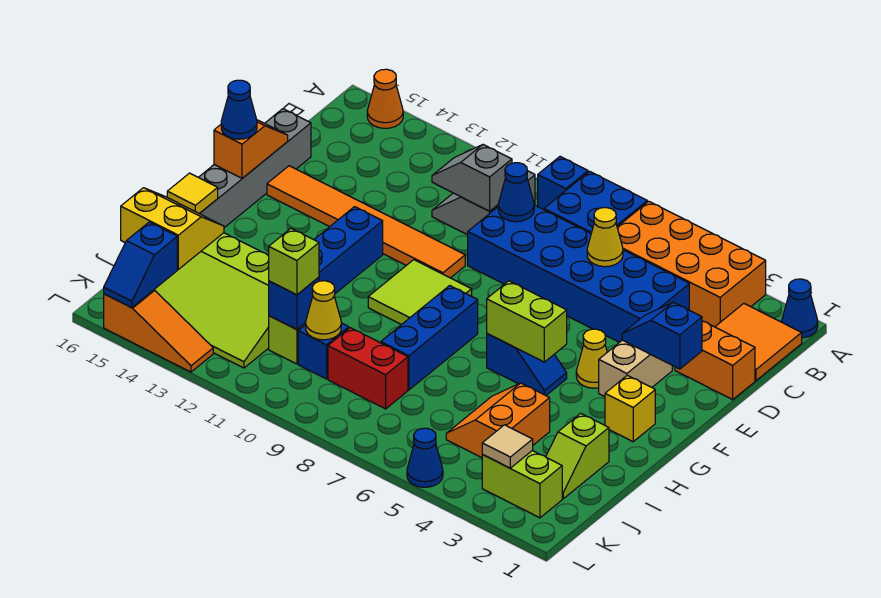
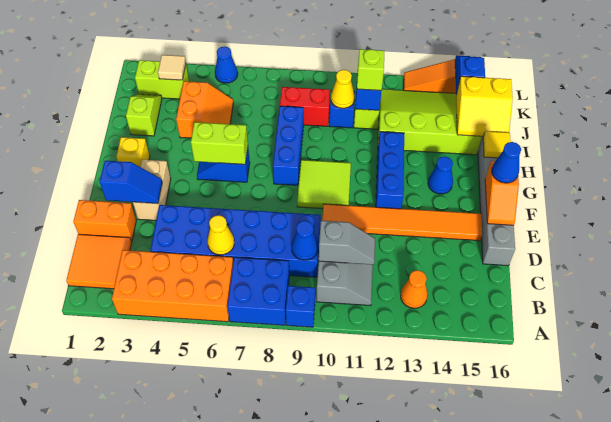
blue cone A1 level 1 -> blue cone G14 level 1
orange cone A15 level 1 -> orange cone B13 level 1
yellow cone F4 level 1 -> none

